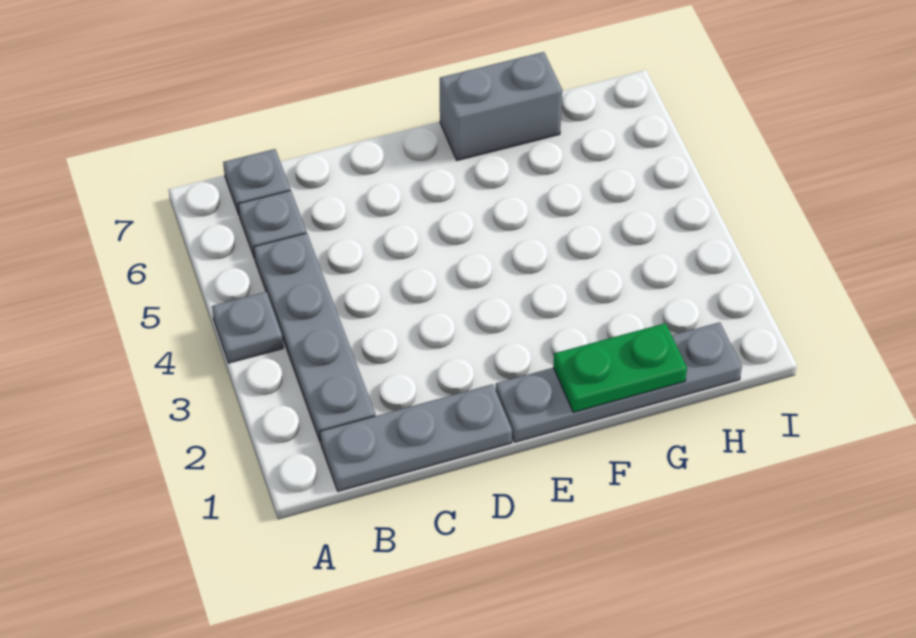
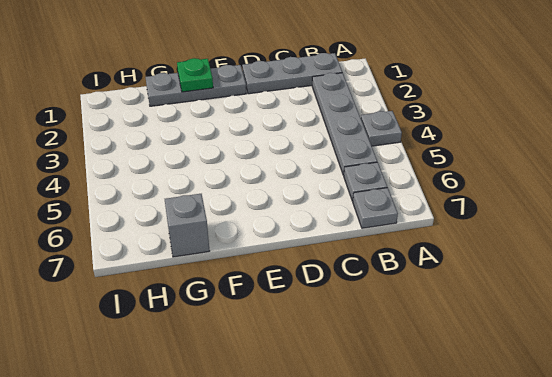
grey plate E1:H1 level 1 -> grey plate E1:G1 level 1
green plate F1:G1 level 2 -> green plate F1 level 2
grey brick F7:G7 level 1 -> grey brick G7 level 1

